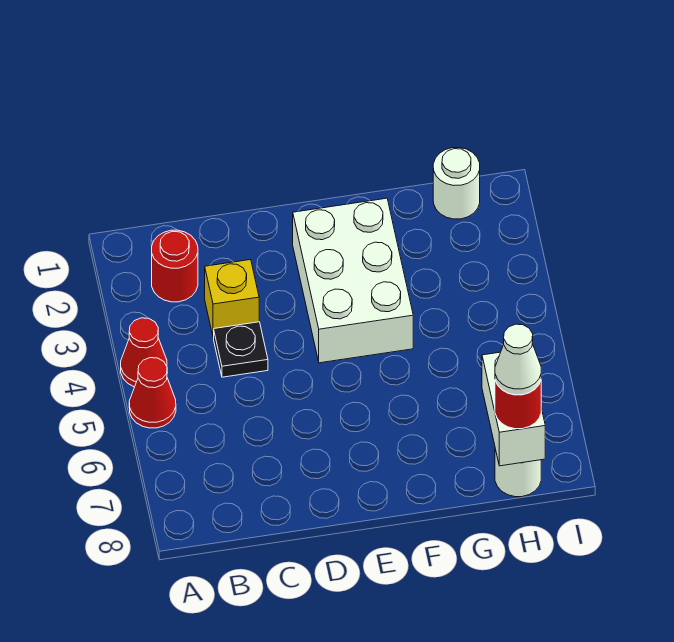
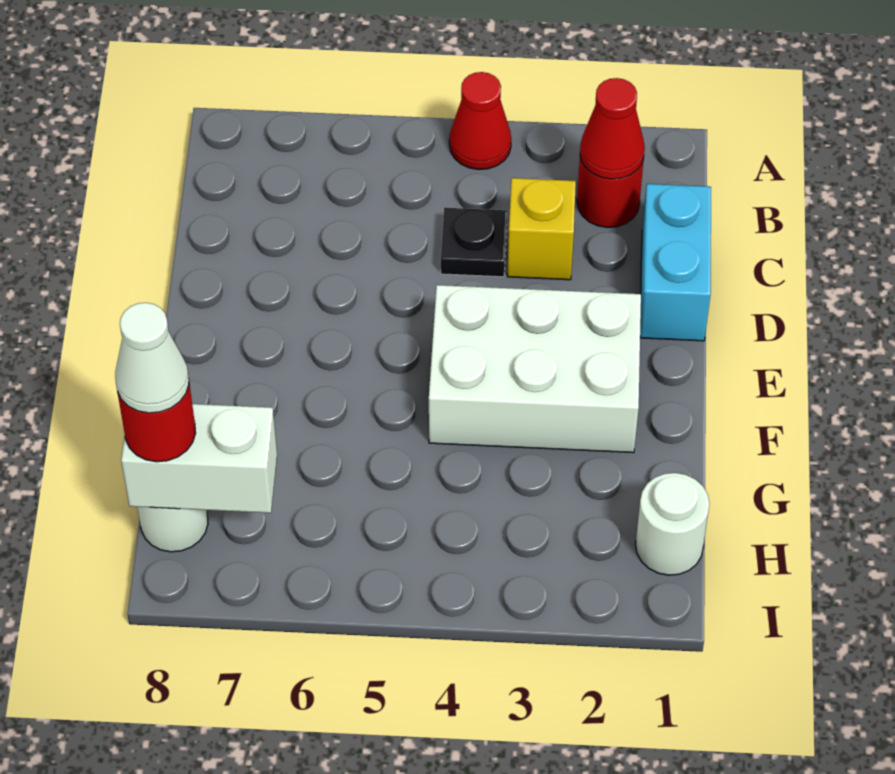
red cone A5 level 1 -> red cone B2 level 2
none -> cyan brick C1:D1 level 1

